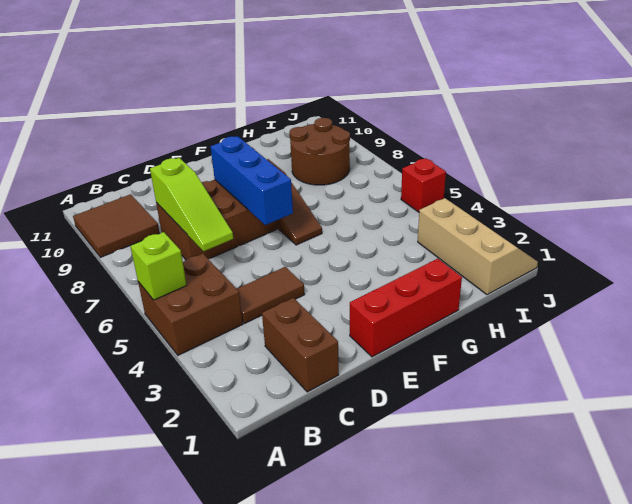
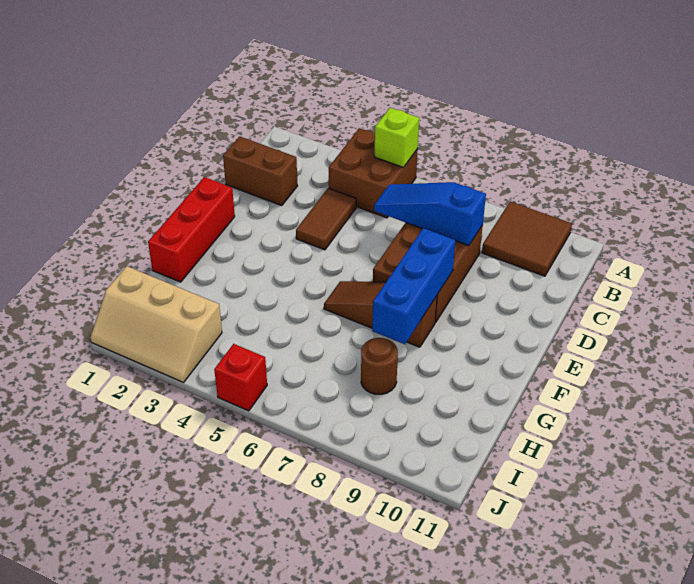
lime slope C6:C8 level 2 top 8 -> blue slope C6:C8 level 2 top 8
blue brick E6:E8 level 2 -> blue brick E8:G8 level 2
brown round brick H8:I9 level 1 -> brown round brick H8 level 1

